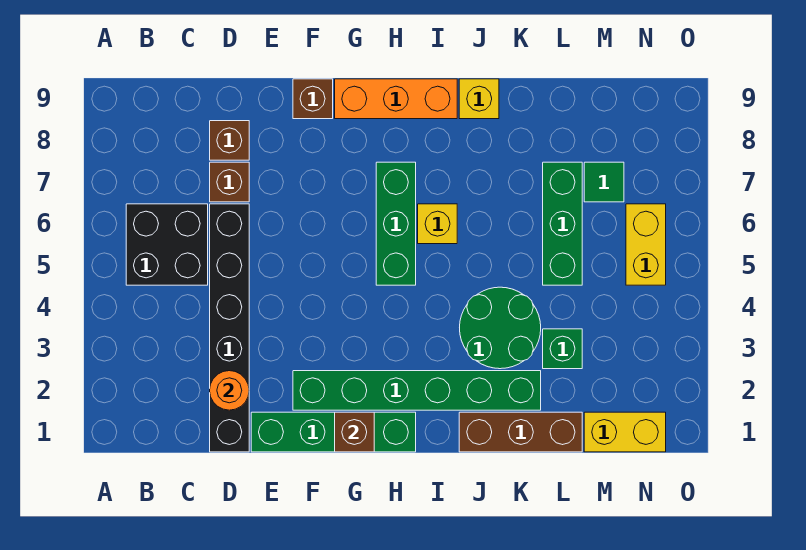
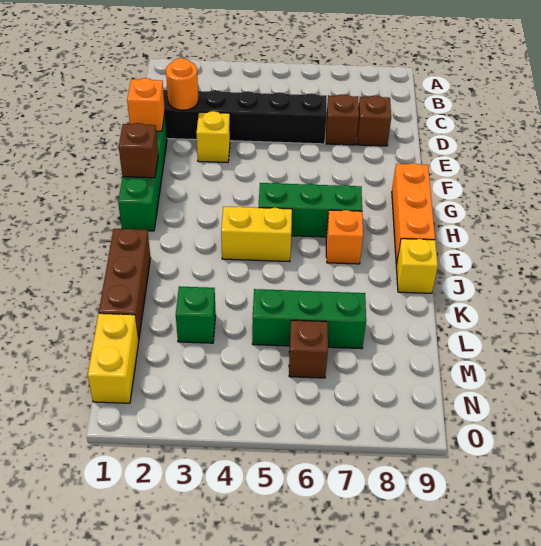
black brick B5:C6 level 1 -> none
none -> orange brick E1 level 2
green brick F2:K2 level 1 -> none
brown brick F9 level 1 -> brown brick M6 level 1
yellow brick I6 level 1 -> yellow brick E3 level 1
none -> orange brick I7 level 1
green round brick J3:K4 level 1 -> none
green tile M7 level 1 -> none
yellow brick N5:N6 level 1 -> yellow brick I4:I5 level 1

